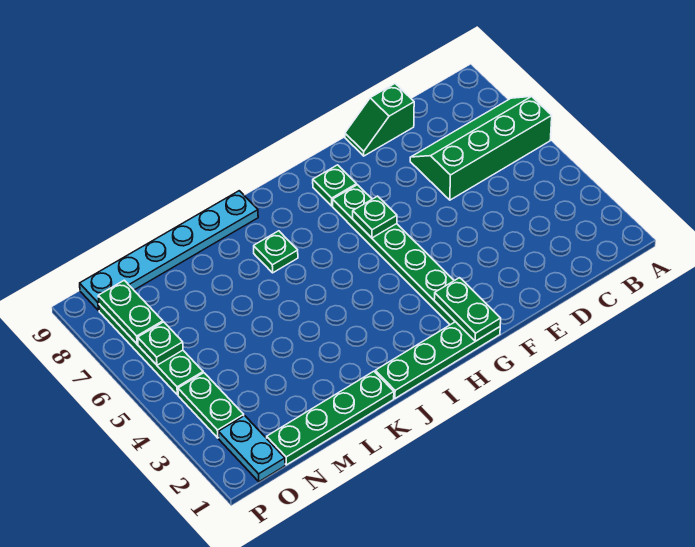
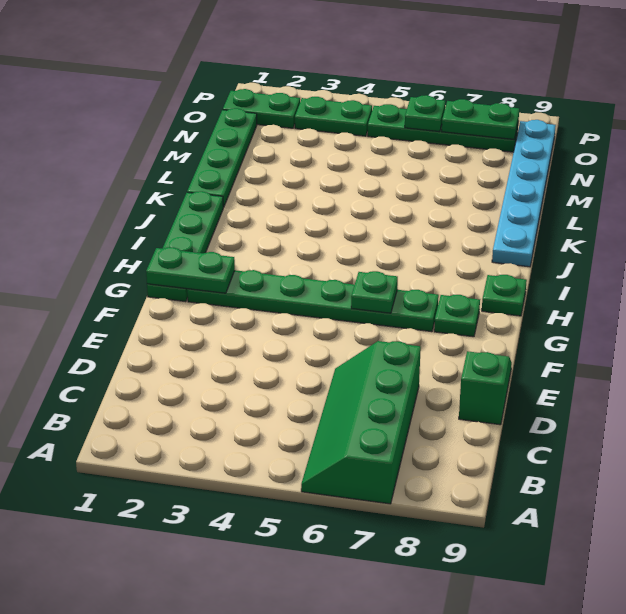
green slope A6:D7 level 1 top 6 -> green slope A6:D7 level 1 top 7
green plate J7 level 1 -> green plate H9 level 1
cyan plate O1:O2 level 1 -> green plate O1:O2 level 1

